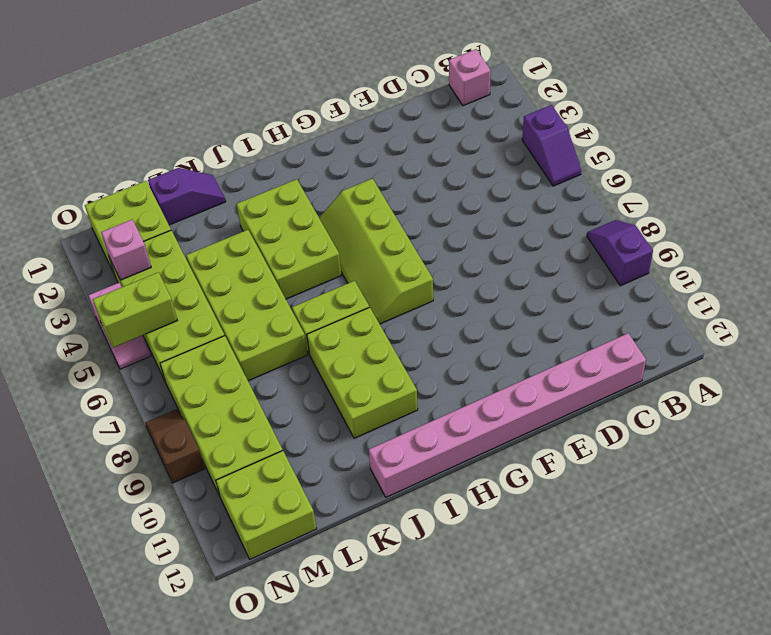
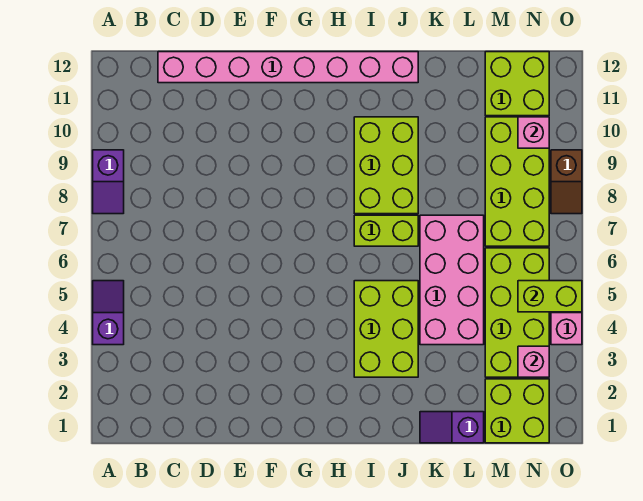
pink brick B1 level 1 -> pink brick N10 level 2
lime slope G4:H7 level 1 top G -> none
lime brick K4:L7 level 1 -> pink brick K4:L7 level 1

